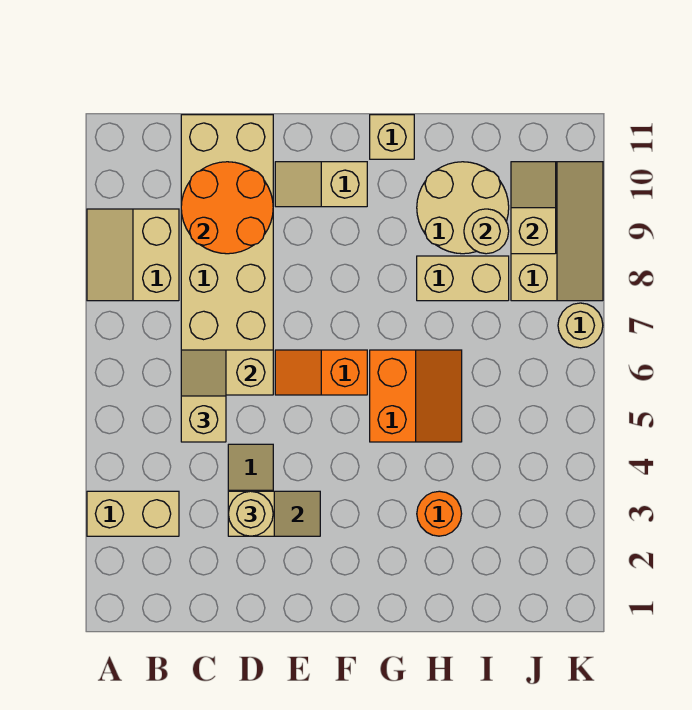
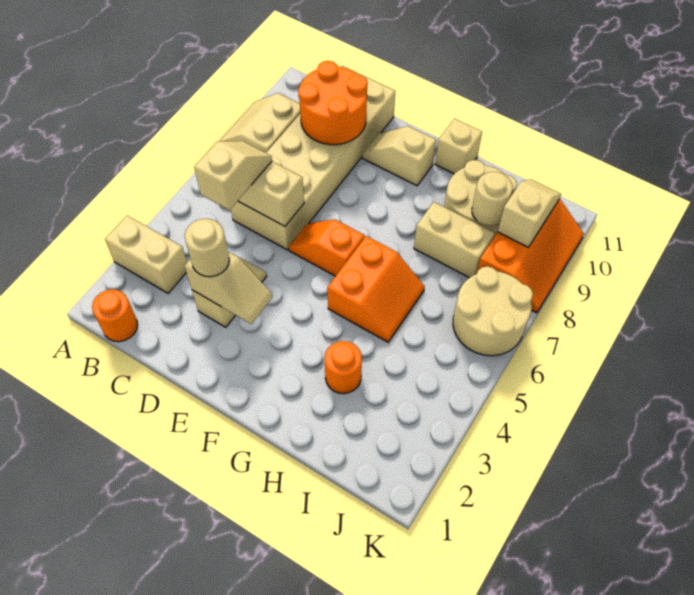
none -> orange round brick B1 level 1
tan slope J8:K10 level 1 top J -> orange slope J8:K10 level 1 top J
tan round brick K7 level 1 -> tan round brick J6:K7 level 1

